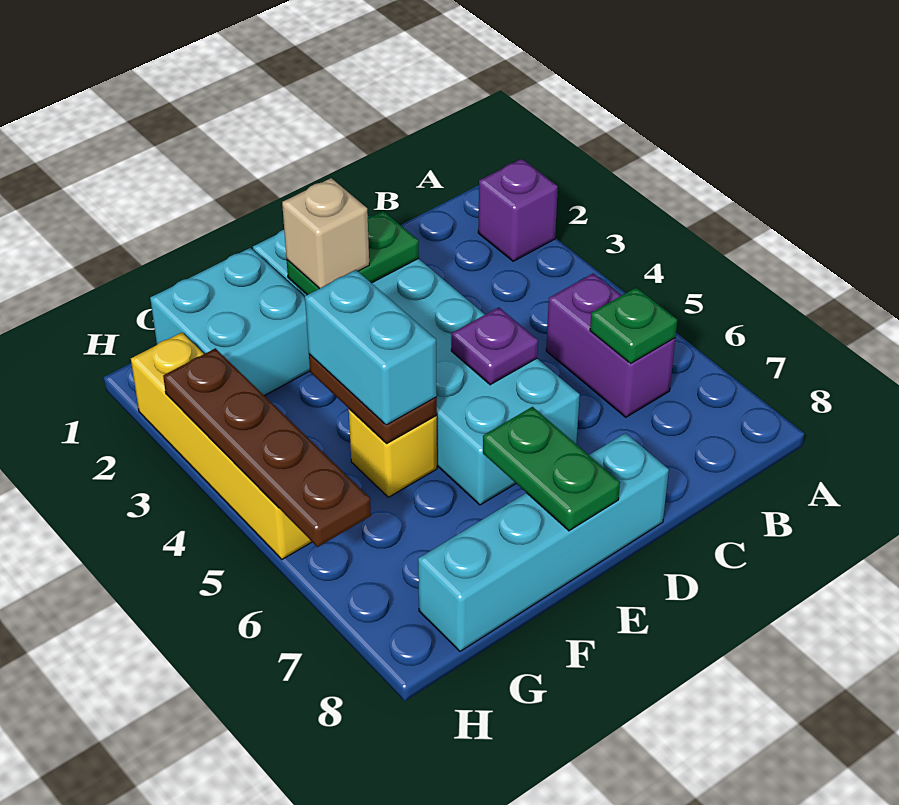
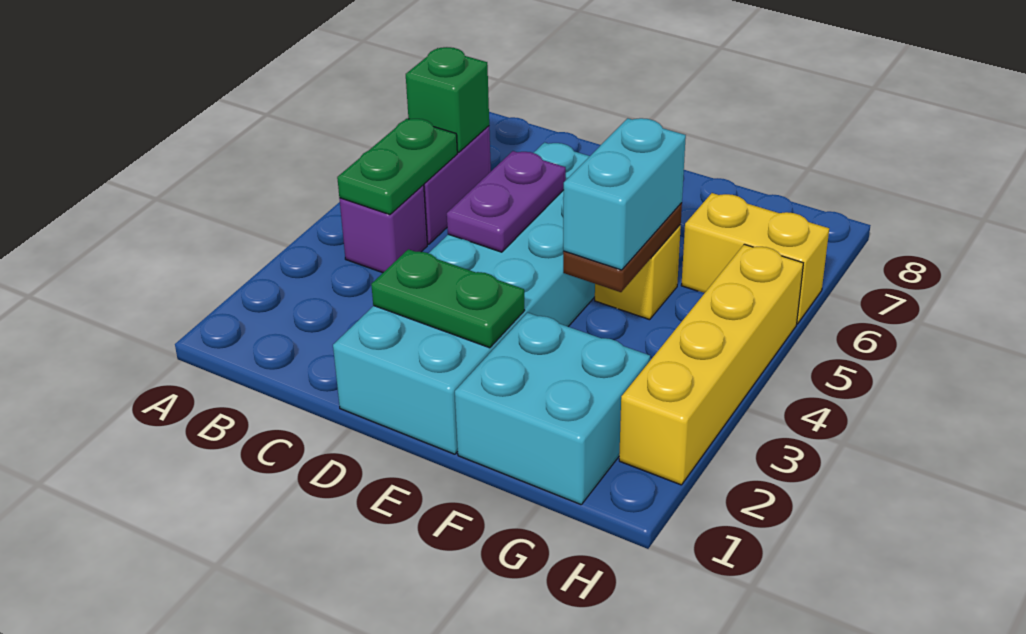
purple brick A2 level 1 -> purple brick B4 level 1
green plate B6 level 2 -> green brick B6 level 2
purple plate D5 level 2 -> purple plate D4:D5 level 2
cyan brick D8:G8 level 1 -> none
tan brick E2 level 3 -> none
green plate E7:E8 level 2 -> green plate B4:B5 level 2
none -> yellow brick G6:H6 level 1
brown plate H3:H6 level 2 -> none

